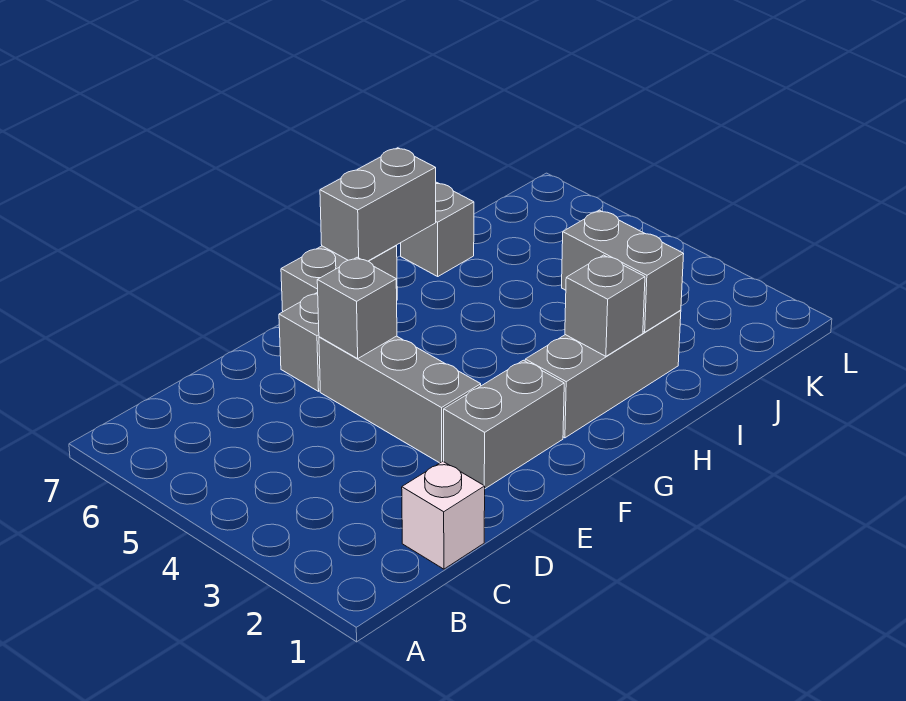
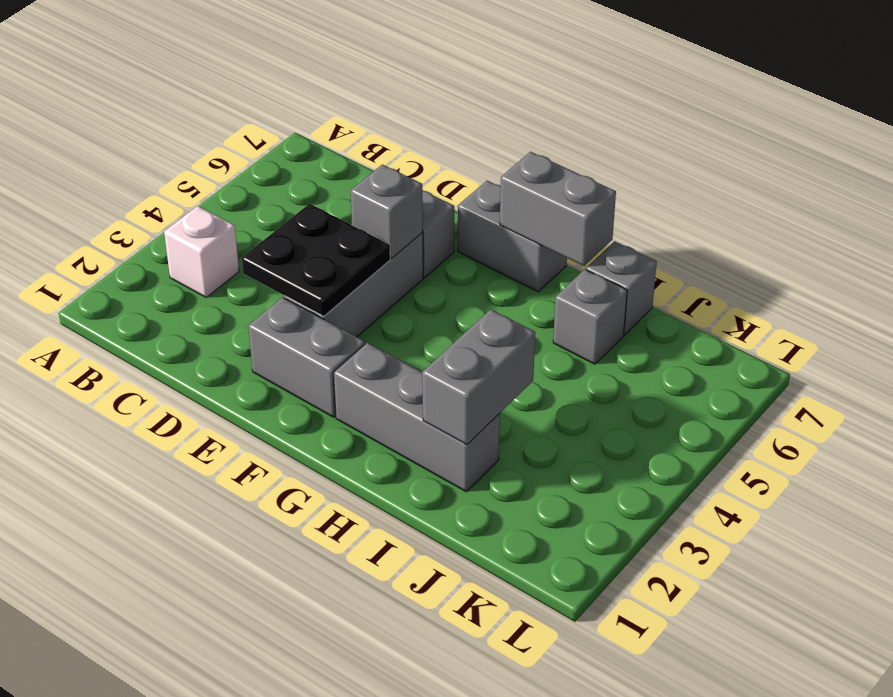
white brick C1 level 1 -> white brick B3 level 1
none -> black plate D3:E4 level 2
grey brick H2 level 2 -> grey brick I6 level 1

